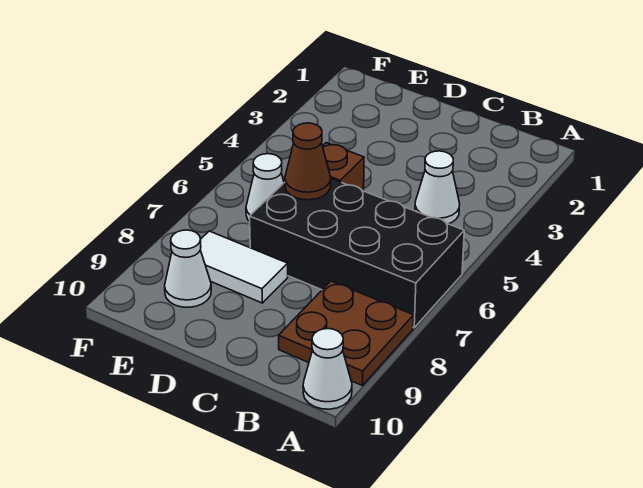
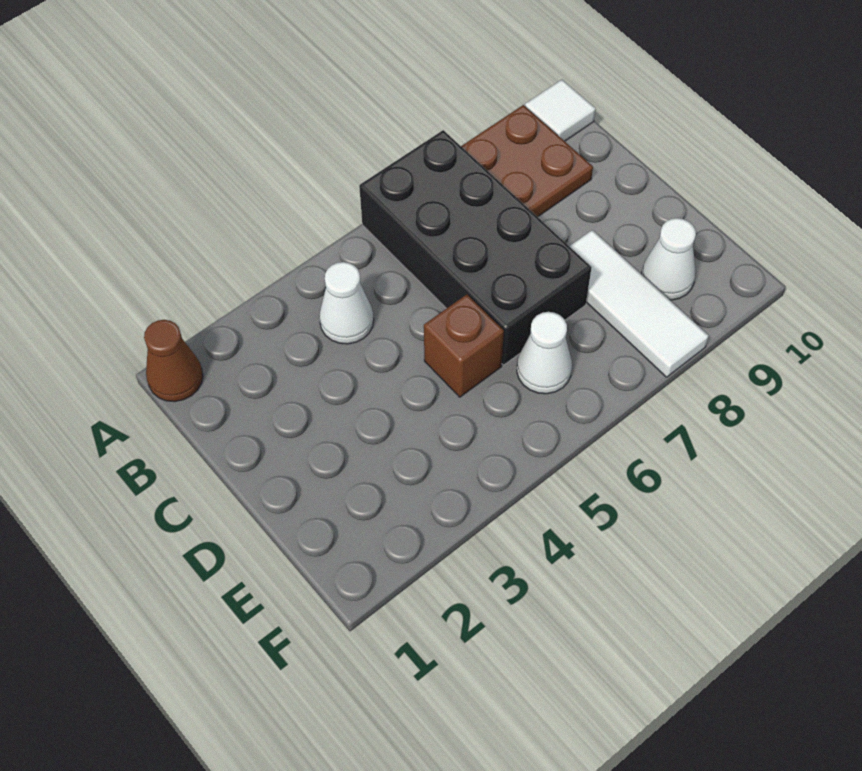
white cone A10 level 1 -> white tile A10 level 1
brown cone D6 level 2 -> brown cone A1 level 1
white tile D8:E8 level 1 -> white tile D8:F8 level 1

